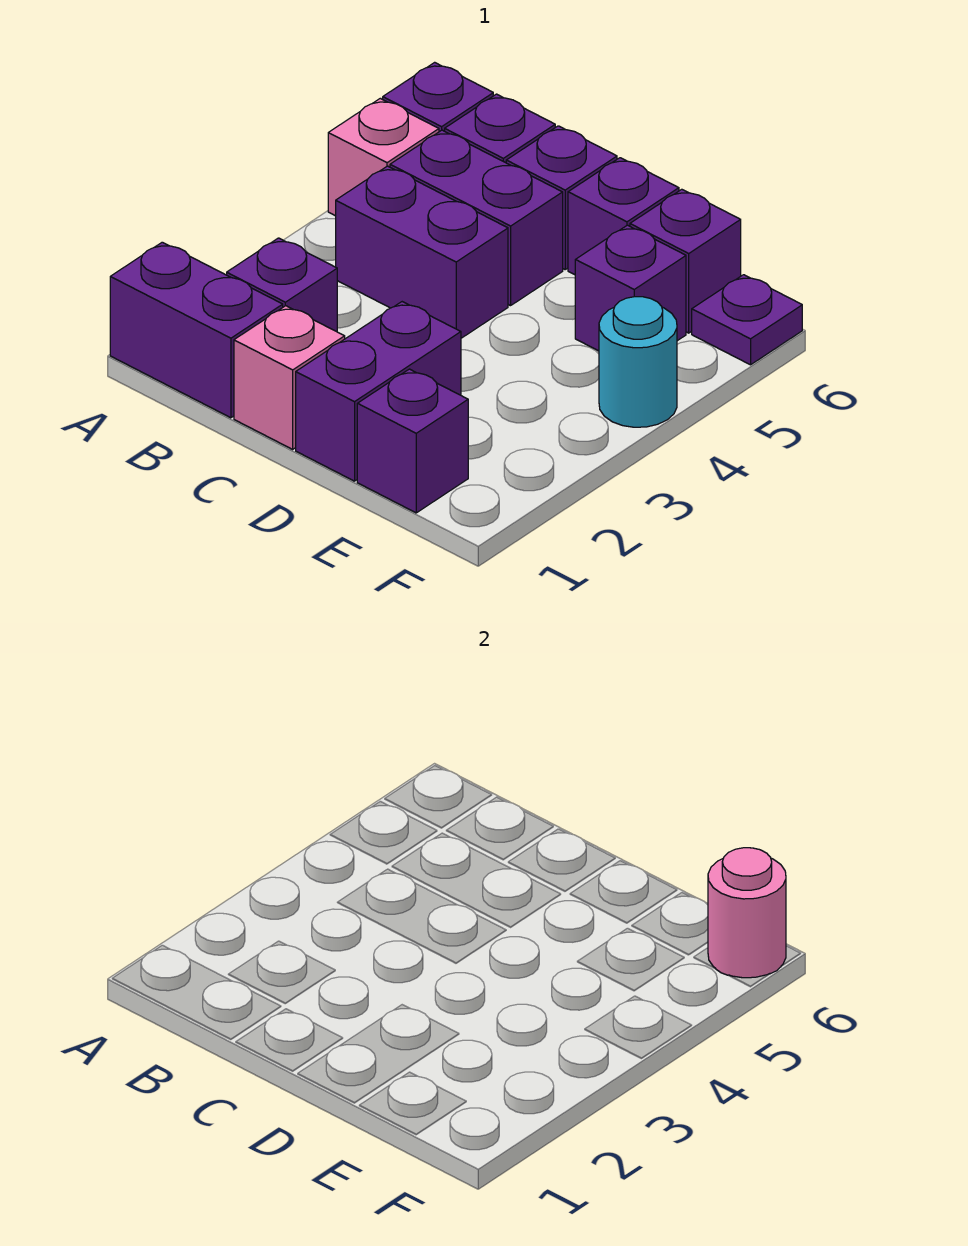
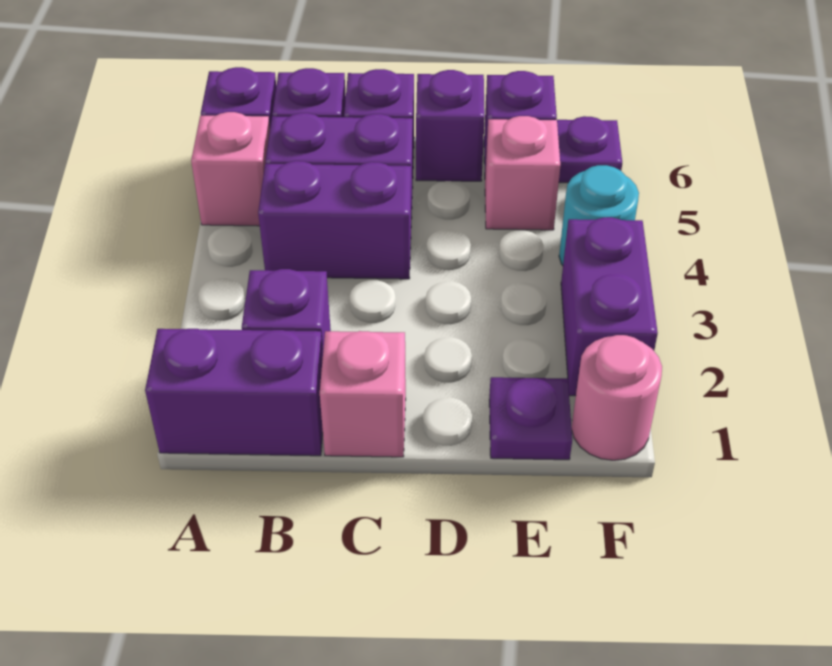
purple brick D1:D2 level 1 -> purple brick F2:F3 level 1
purple brick E1 level 1 -> purple plate E1 level 1
purple brick E5 level 1 -> pink brick E5 level 1
pink round brick F6 level 2 -> pink round brick F1 level 1

